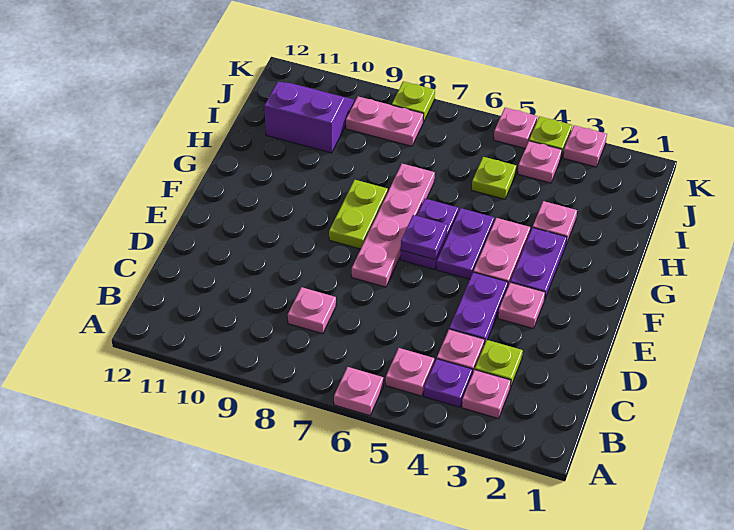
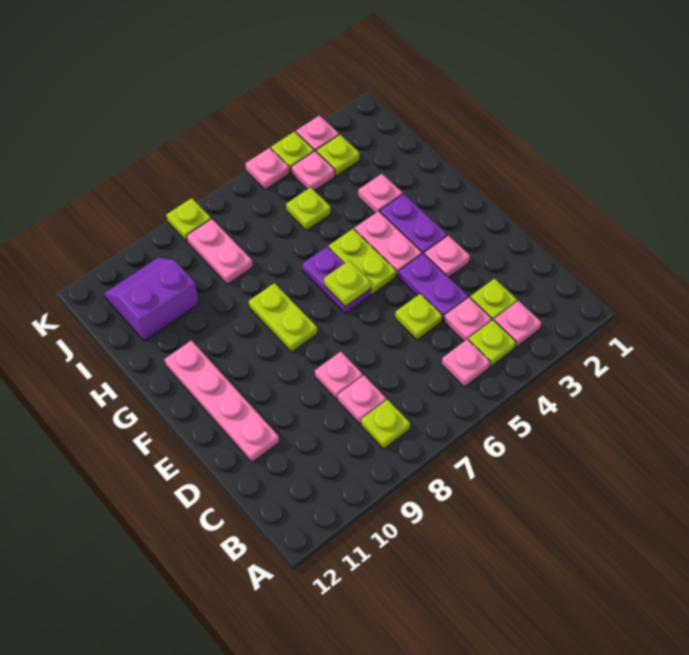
pink plate A6 level 1 -> pink plate D8 level 1
purple plate B4 level 1 -> lime plate B4 level 1
none -> lime plate B8 level 1
none -> lime plate D5 level 1
pink plate E7:H7 level 1 -> pink plate D11:G11 level 1
purple plate F5:G5 level 1 -> lime plate F5:G5 level 1
purple plate F6 level 2 -> lime plate F6 level 2
none -> lime plate J3 level 1
pink plate J8:J9 level 1 -> pink plate I8:J8 level 1

